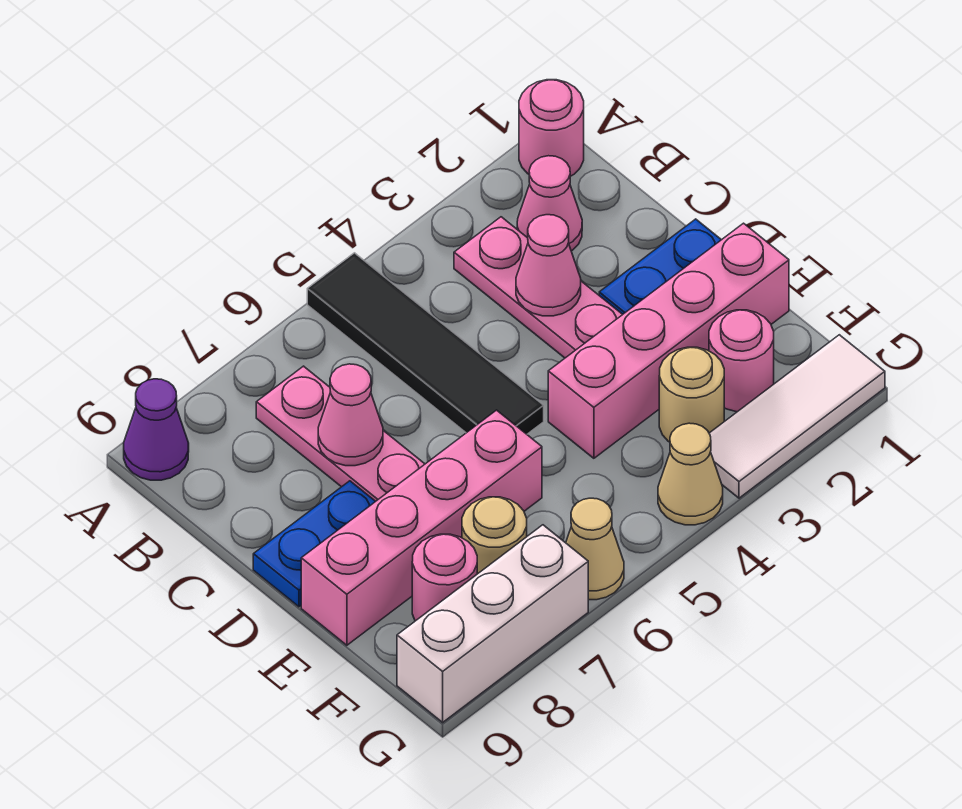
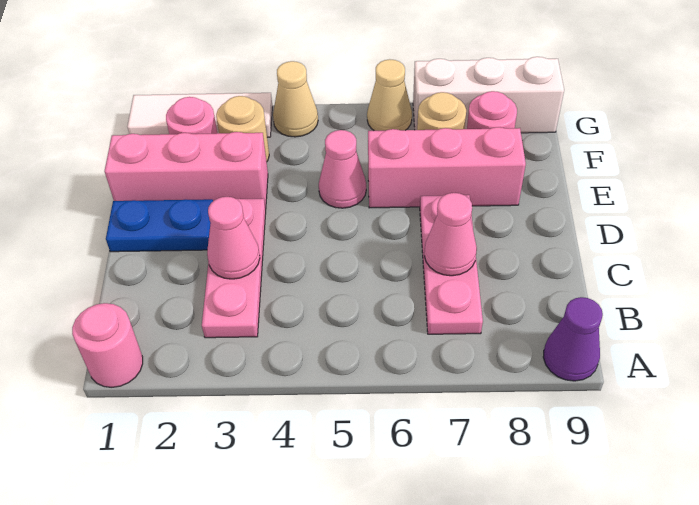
black tile A5:D5 level 1 -> none
pink cone B2 level 1 -> pink cone E5 level 1
blue plate D8:D9 level 1 -> none
pink brick E1:E4 level 1 -> pink brick E1:E3 level 1
pink brick E6:E9 level 1 -> pink brick E6:E8 level 1

